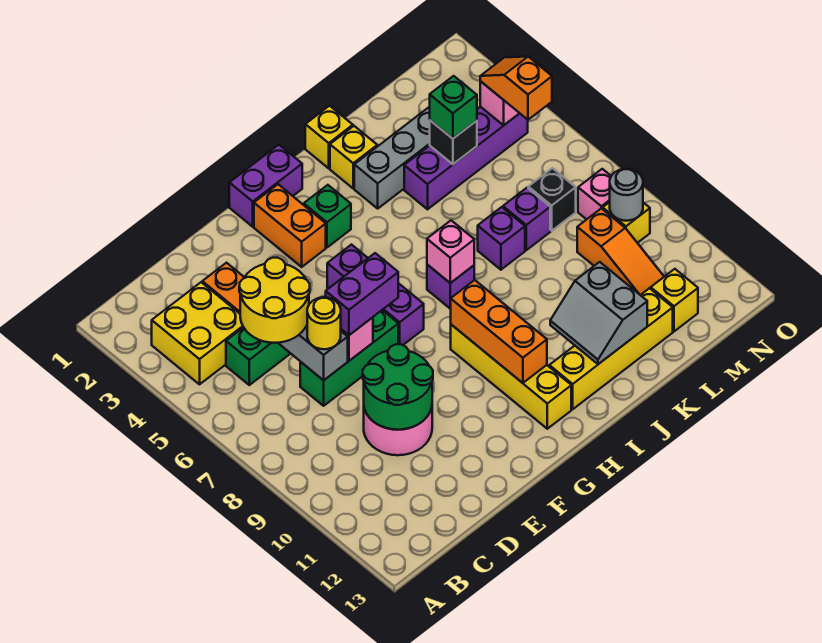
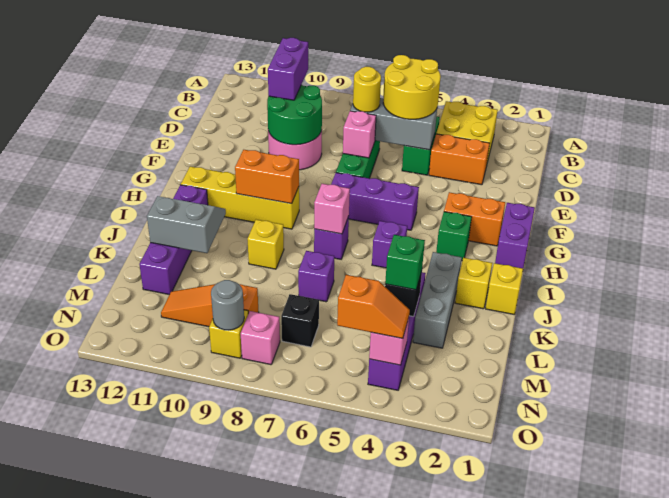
purple brick E7:F7 level 3 -> purple brick C10:D10 level 3
orange brick H9:H11 level 2 -> orange brick H9:H10 level 2
yellow brick I12:L12 level 1 -> purple brick I12:L12 level 1
purple brick L7 level 1 -> purple brick I5 level 1
yellow brick M12 level 1 -> yellow brick J9 level 1

